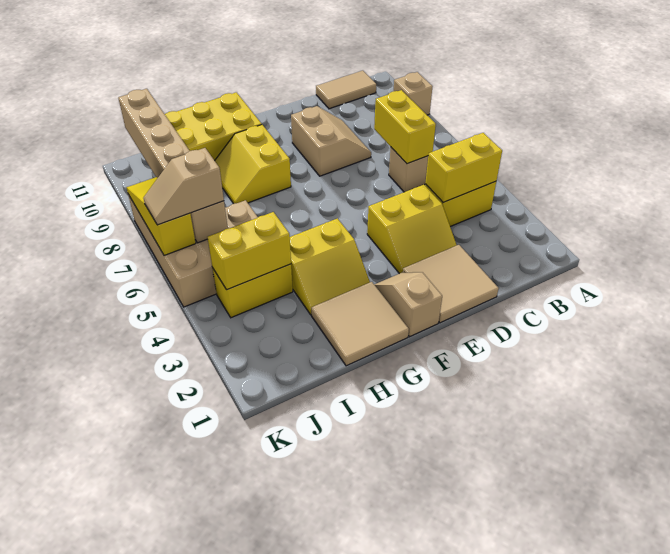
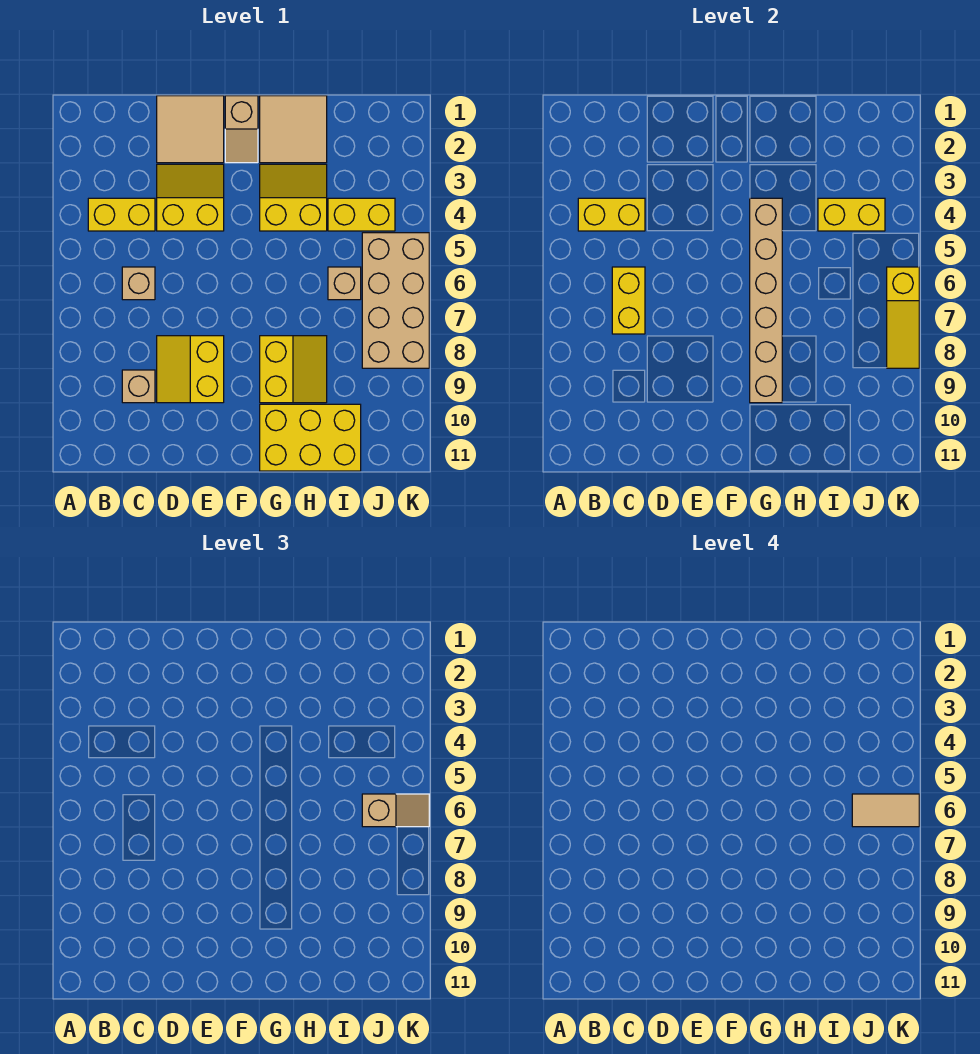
tan brick A9 level 1 -> tan brick C9 level 1
tan tile B11:C11 level 1 -> tan tile J6:K6 level 4
tan slope D8:E9 level 1 top E -> yellow slope D8:E9 level 1 top E
tan brick J6:J11 level 2 -> tan brick G4:G9 level 2

